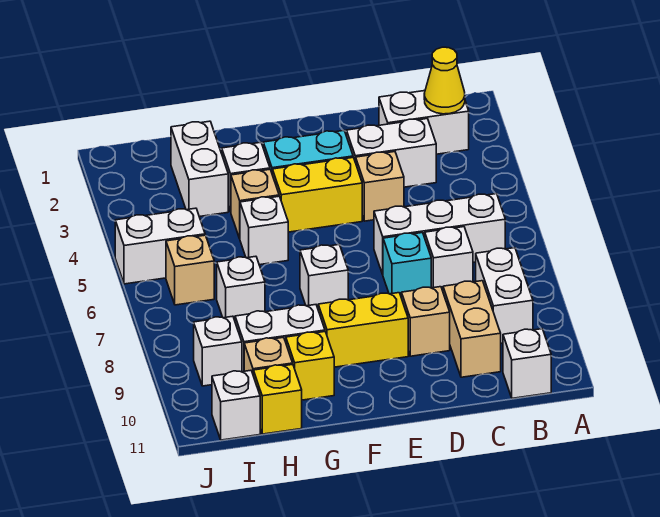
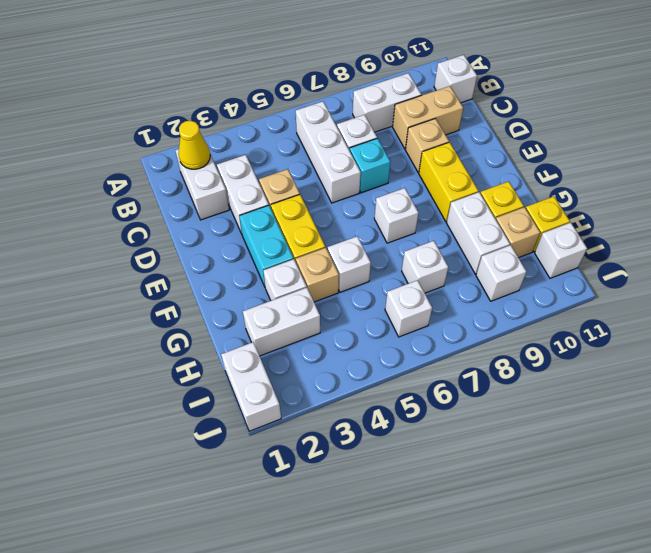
white brick I5:J5 level 1 -> white brick I1:J1 level 1
tan brick I6 level 1 -> white brick I6 level 1

